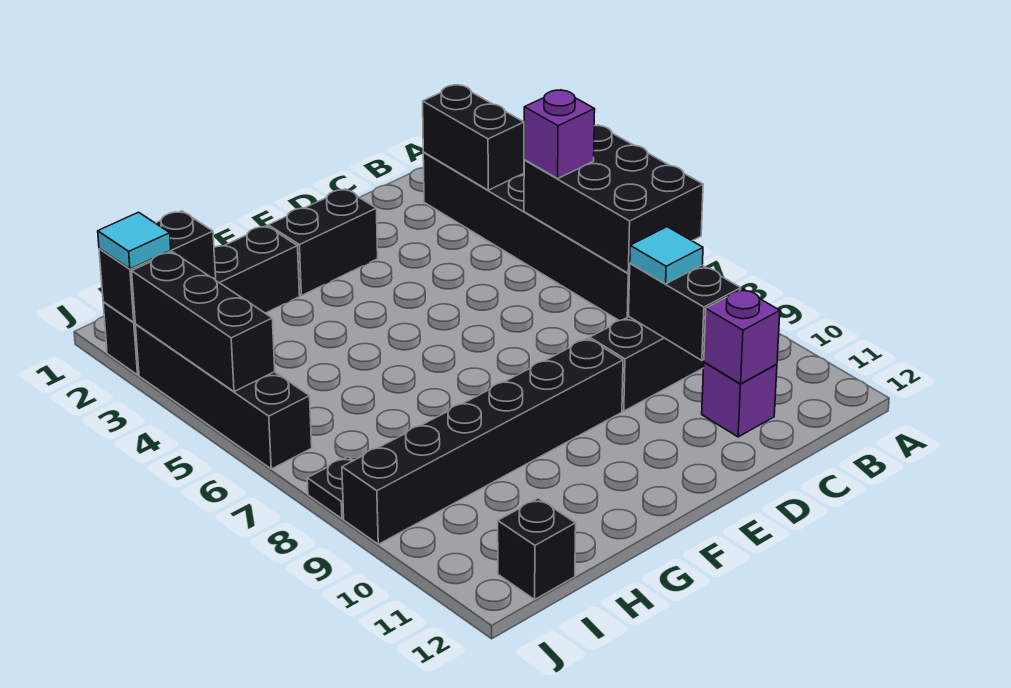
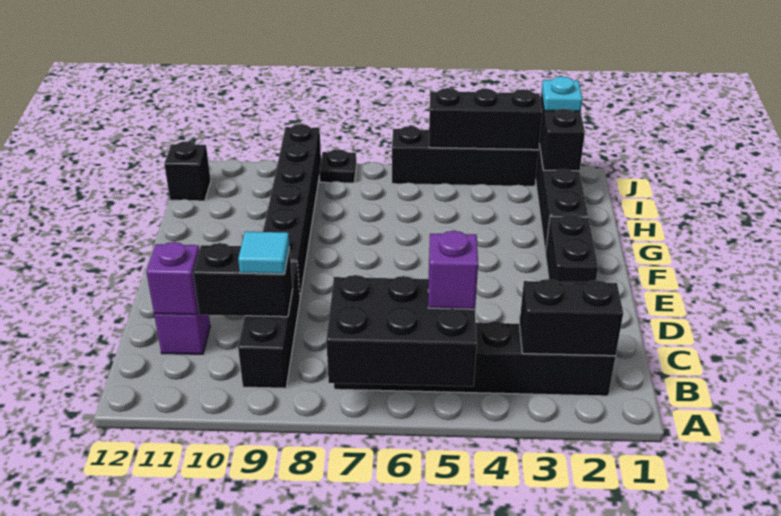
cyan tile J2 level 3 -> cyan plate J2 level 3

